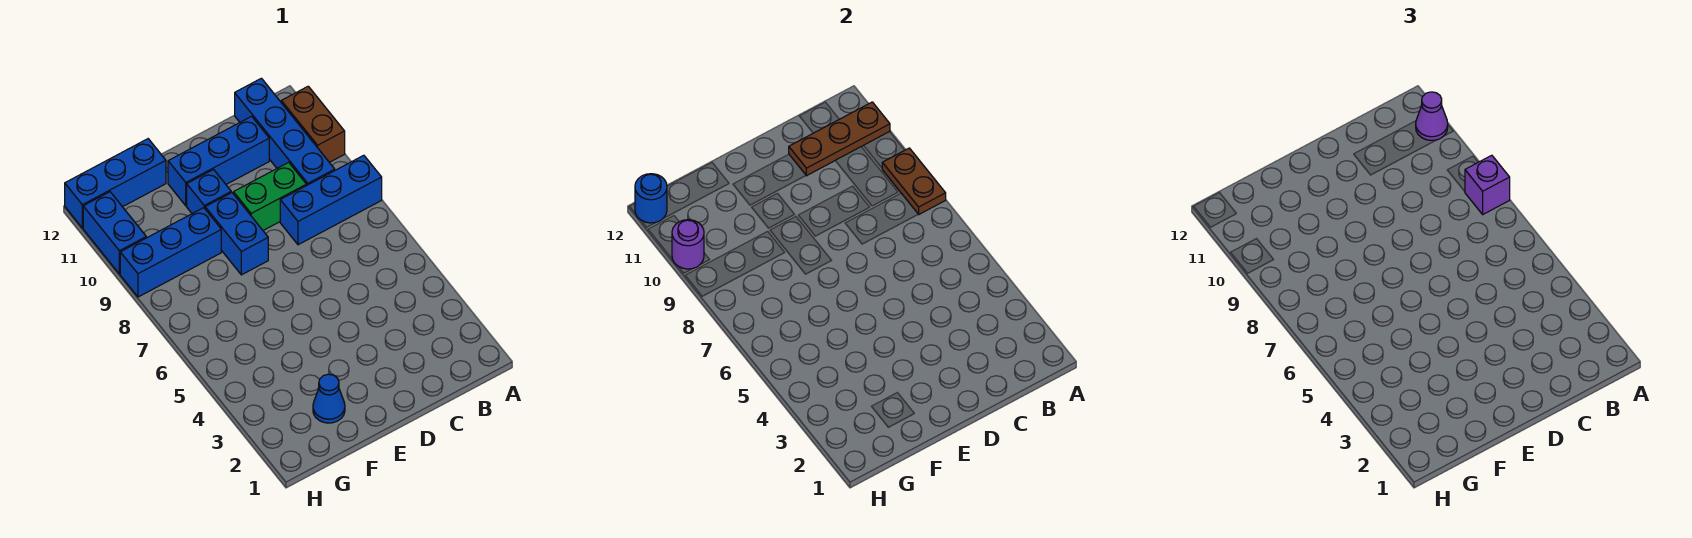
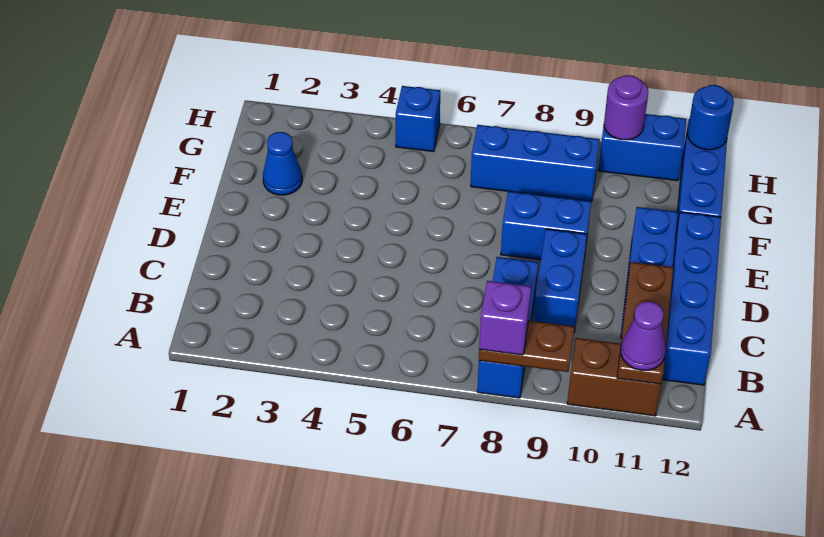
blue brick B9:B12 level 1 -> blue brick B12:E12 level 1
green brick C9:D9 level 1 -> blue brick C9:D9 level 1
blue brick E10 level 1 -> blue brick H5 level 1
blue brick F9:H9 level 1 -> blue brick G7:G9 level 1

